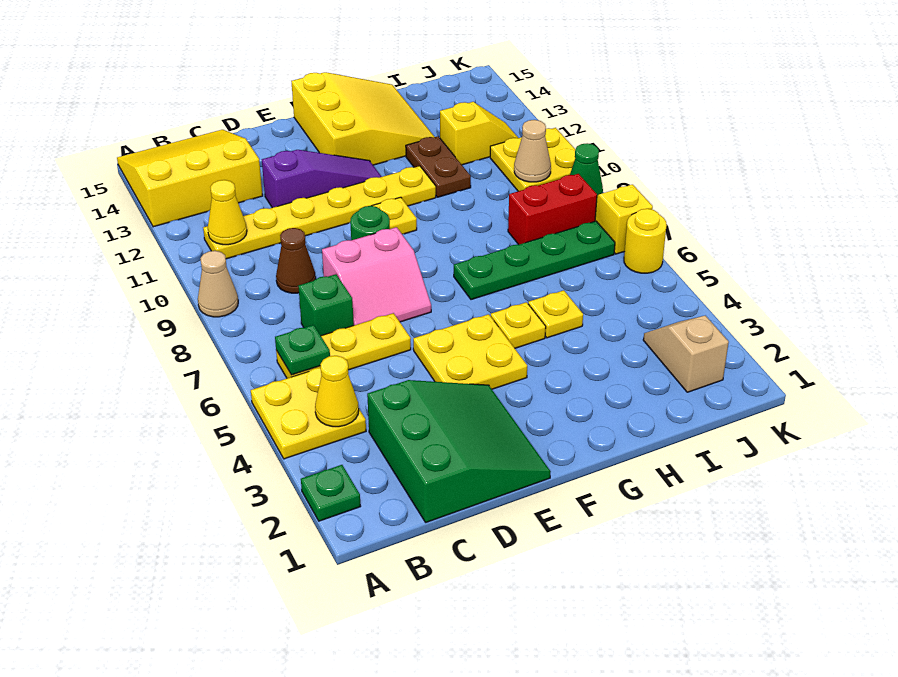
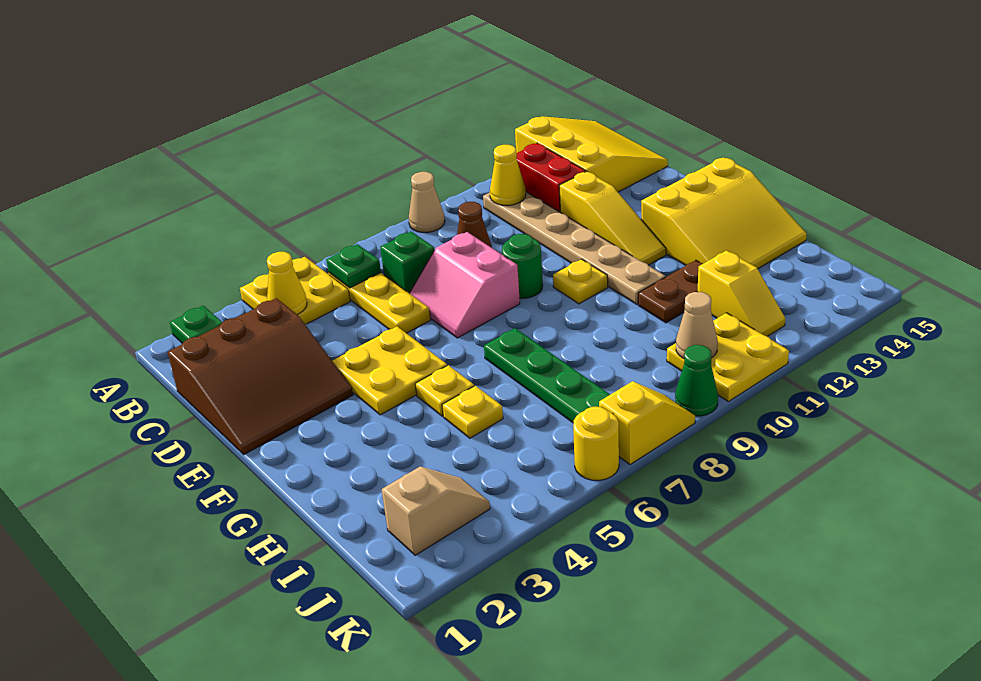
yellow plate B11:G11 level 1 -> tan plate B11:G11 level 1
green slope C1:E3 level 1 top C -> brown slope C1:E3 level 1 top C
purple slope D12:F12 level 1 top D -> yellow slope D12:F12 level 1 top D
red brick I8:J8 level 1 -> red brick B12:C12 level 1

